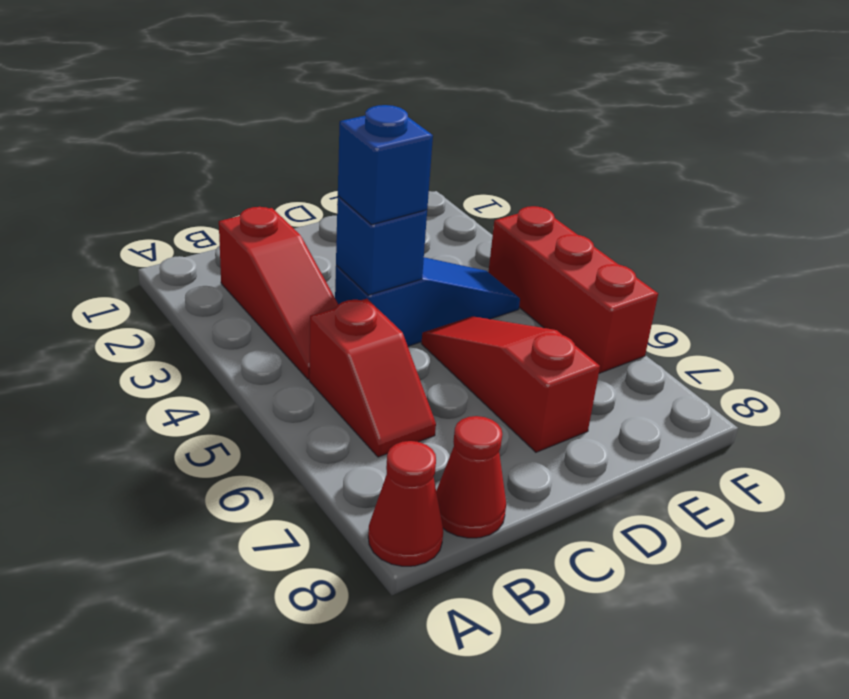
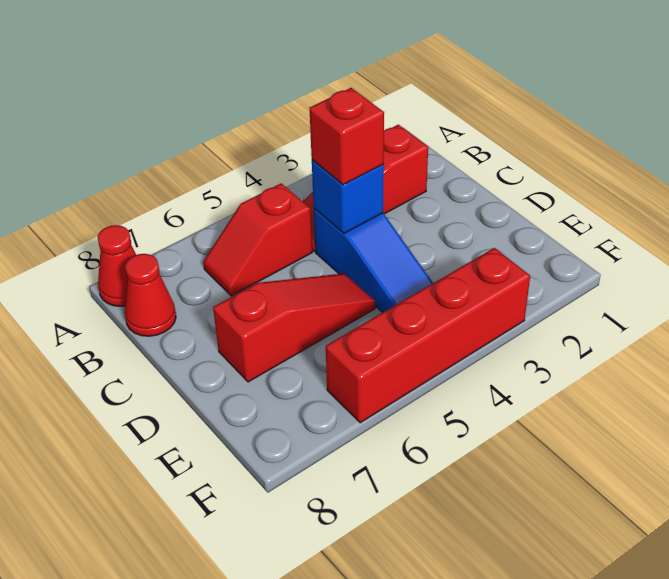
blue brick C4 level 3 -> red brick C4 level 3
red brick F4:F6 level 1 -> red brick F3:F6 level 1

